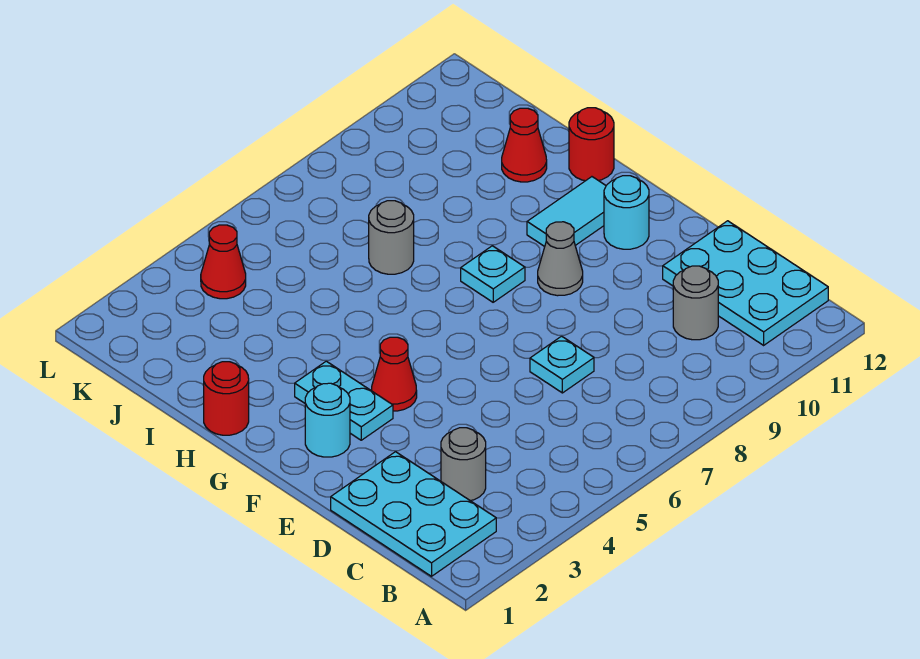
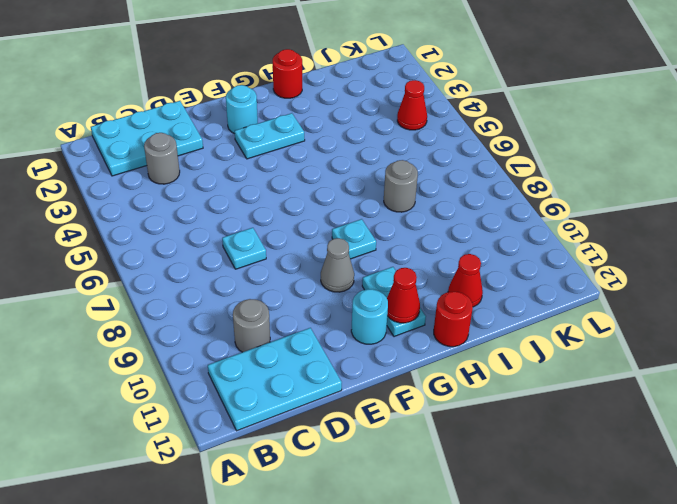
red cone F4 level 1 -> red cone G11 level 2
cyan tile G10:G11 level 1 -> cyan plate G10:G11 level 1

